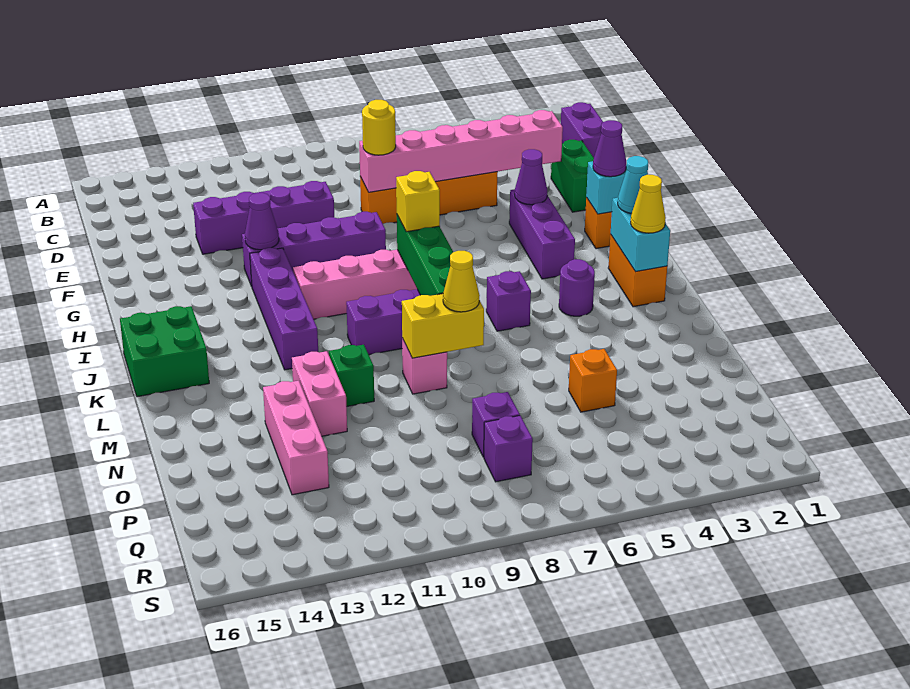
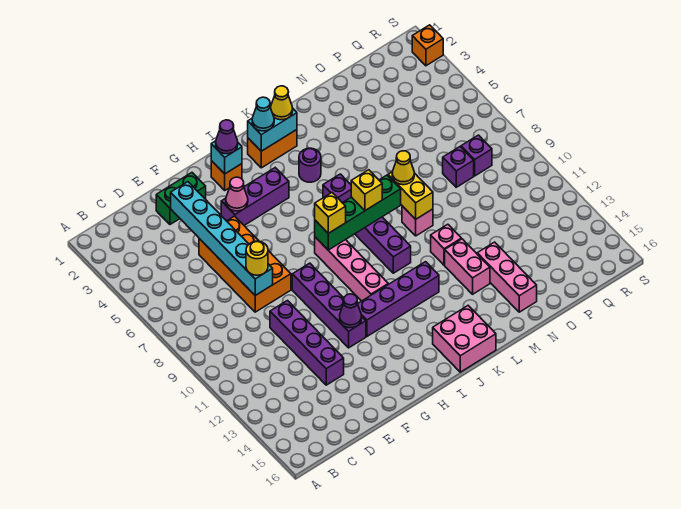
purple brick C1:D1 level 1 -> none
pink brick E3:E8 level 2 -> cyan brick E3:E8 level 2
orange brick E5:E8 level 1 -> orange brick E5:F8 level 1
purple cone G4 level 2 -> pink cone G4 level 2
green brick J15:K16 level 1 -> pink brick J15:K16 level 1
none -> yellow brick K8 level 3
green brick M11 level 1 -> pink brick M11 level 1
pink brick M12:N12 level 1 -> pink brick M12:M13 level 1
pink brick N13:P13 level 1 -> pink brick N13:N15 level 1
orange brick O5 level 1 -> orange brick S2 level 1

